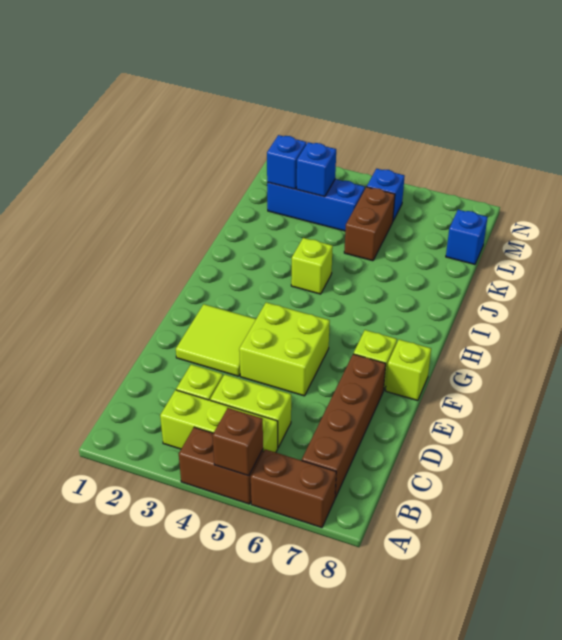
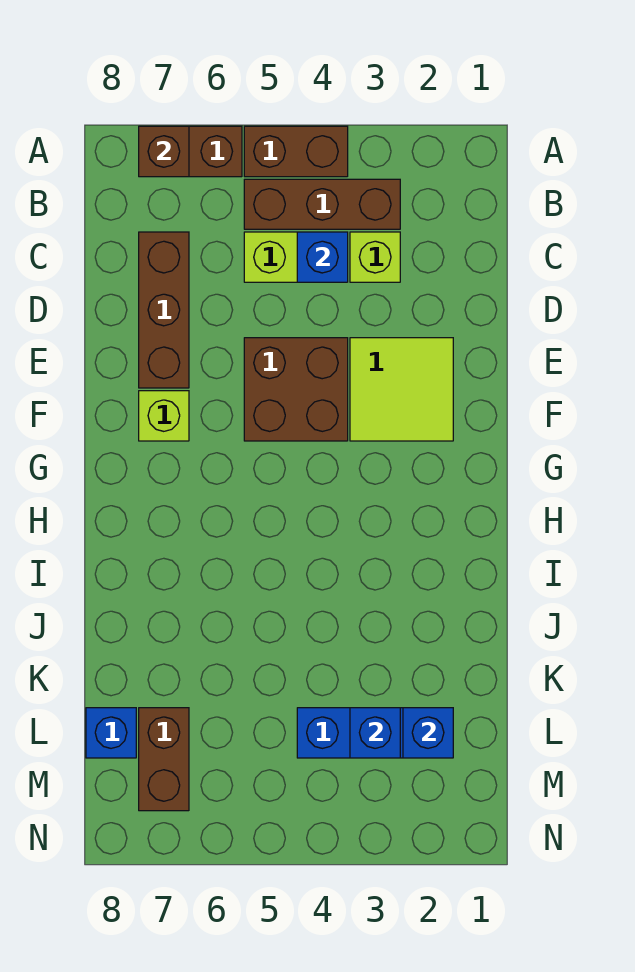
brown brick A5 level 2 -> brown brick A7 level 2
lime brick B3:B5 level 1 -> brown brick B3:B5 level 1
brown brick B7:E7 level 1 -> brown brick C7:E7 level 1
lime brick E4:F5 level 1 -> brown brick E4:F5 level 1
lime brick F8 level 1 -> none
lime brick I4 level 1 -> none
brown brick K5:L5 level 1 -> brown brick L7:M7 level 1
blue brick M5 level 1 -> blue brick C4 level 2

